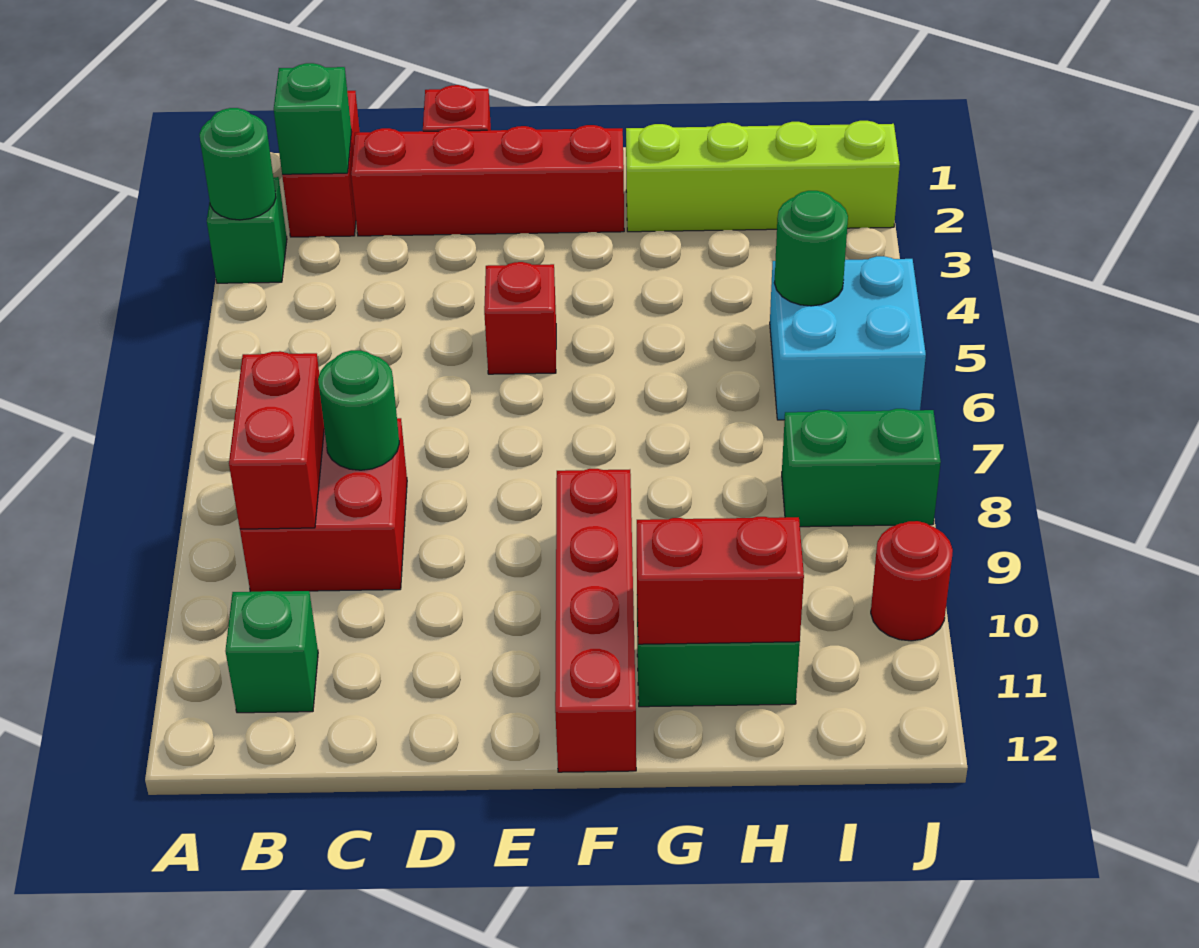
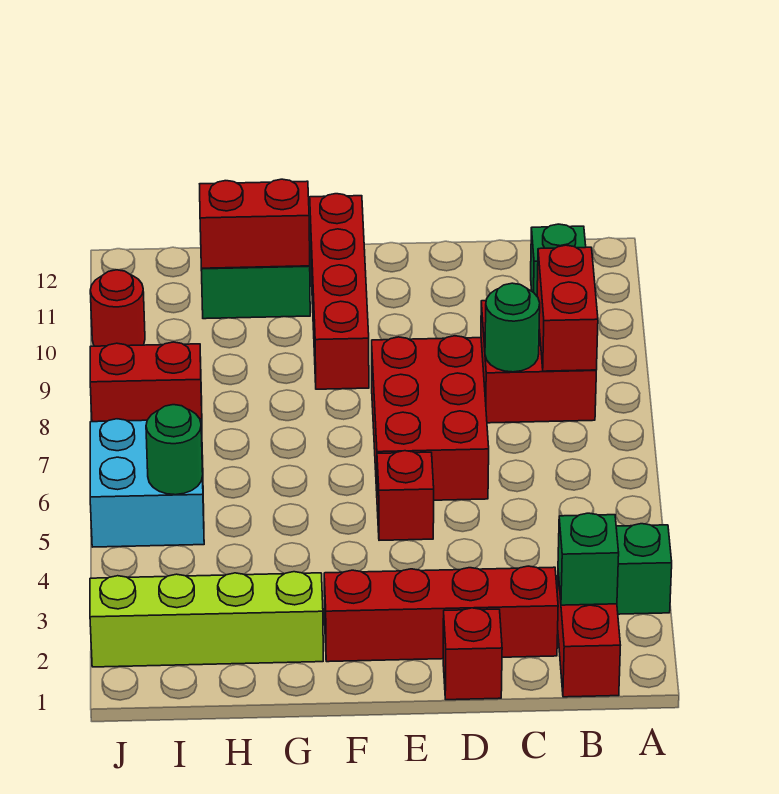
green round brick A3 level 2 -> none
none -> red brick D6:E8 level 1
green brick I8:J8 level 1 -> red brick I8:J8 level 1

